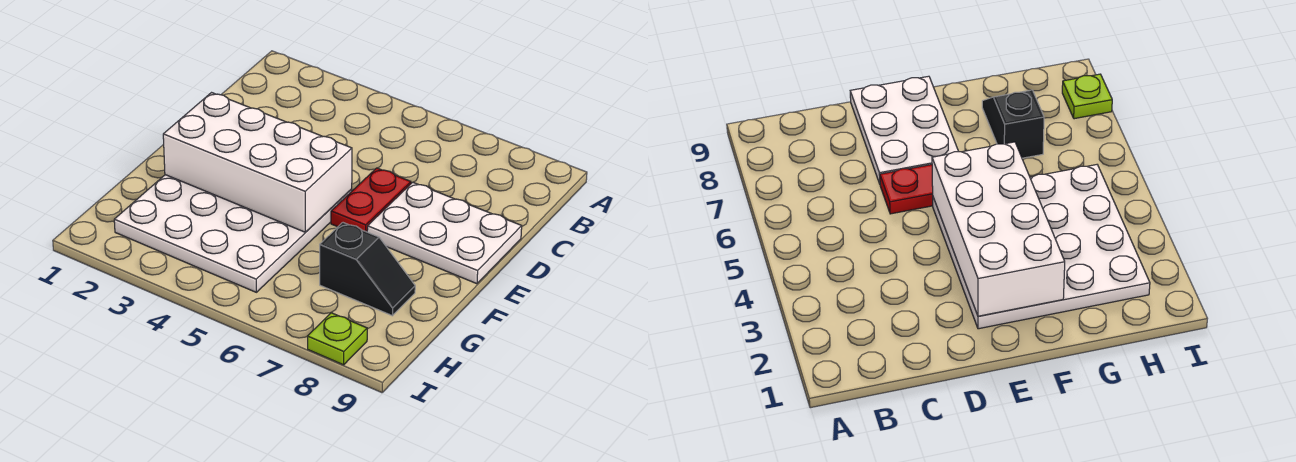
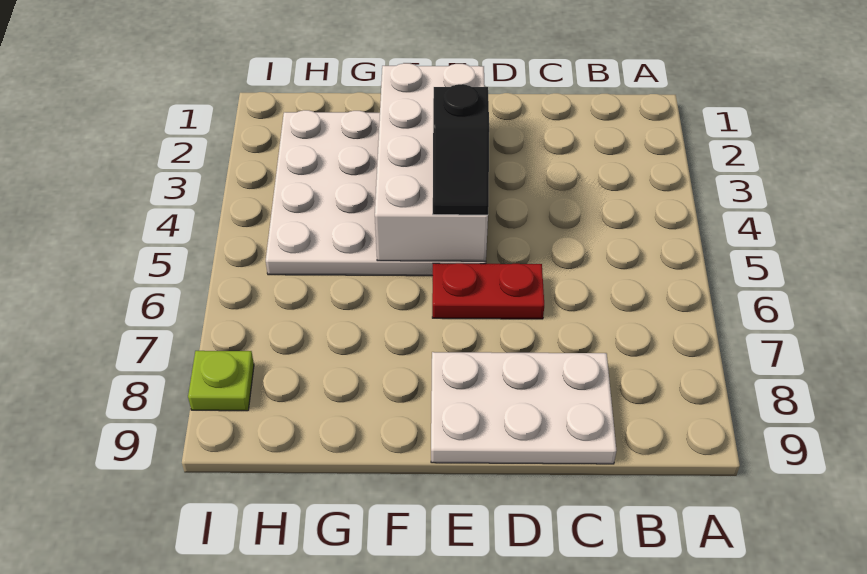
white plate D7:E9 level 1 -> white plate C8:E9 level 1
black slope G7:G8 level 1 top 7 -> black slope E4:E5 level 3 top 4

